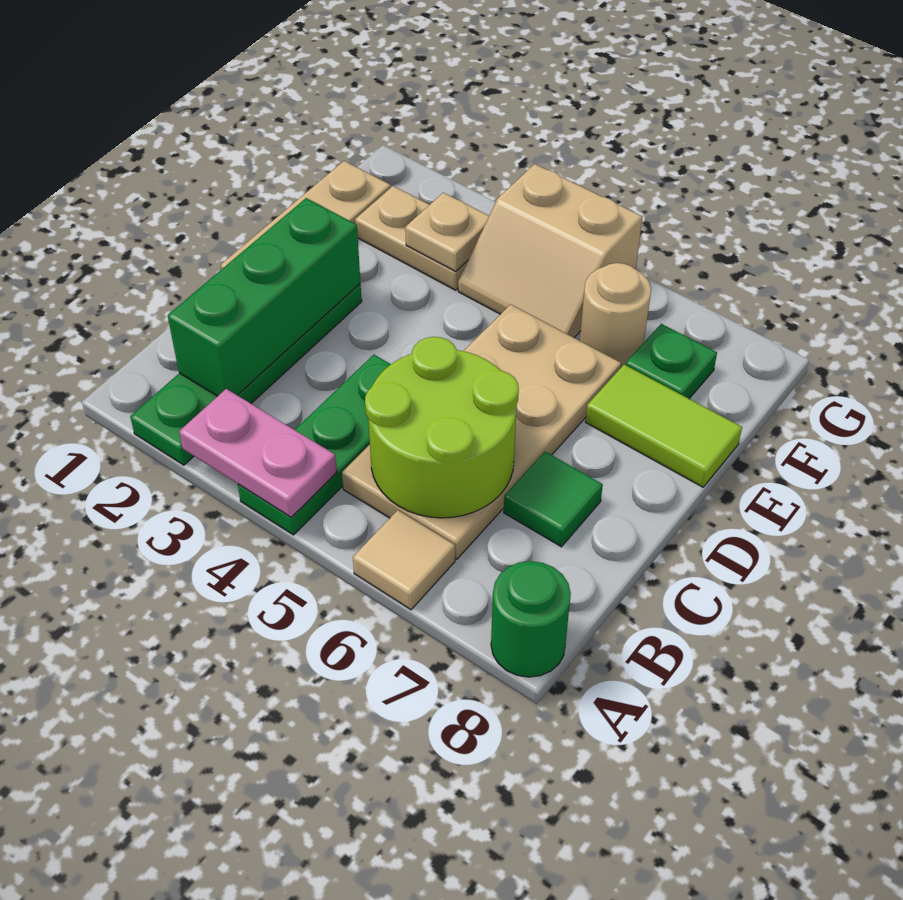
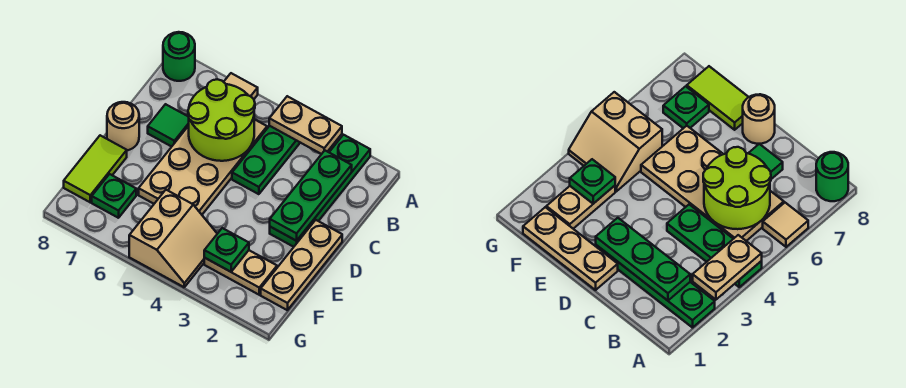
pink plate A3:A4 level 2 -> tan plate A3:A4 level 2
green brick B2:D2 level 2 -> green plate B2:D2 level 2
lime tile E7:E8 level 1 -> lime tile E8:F8 level 1
tan plate F3 level 2 -> green plate F3 level 2
tan slope F4:G5 level 1 top G -> tan slope F4:G5 level 1 top 5
tan round brick F6 level 1 -> tan round brick D8 level 1

